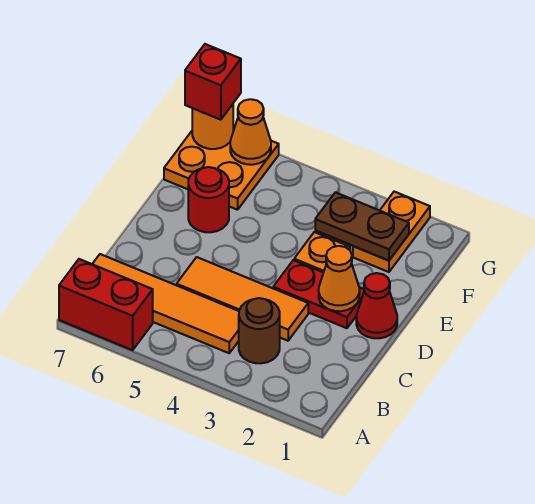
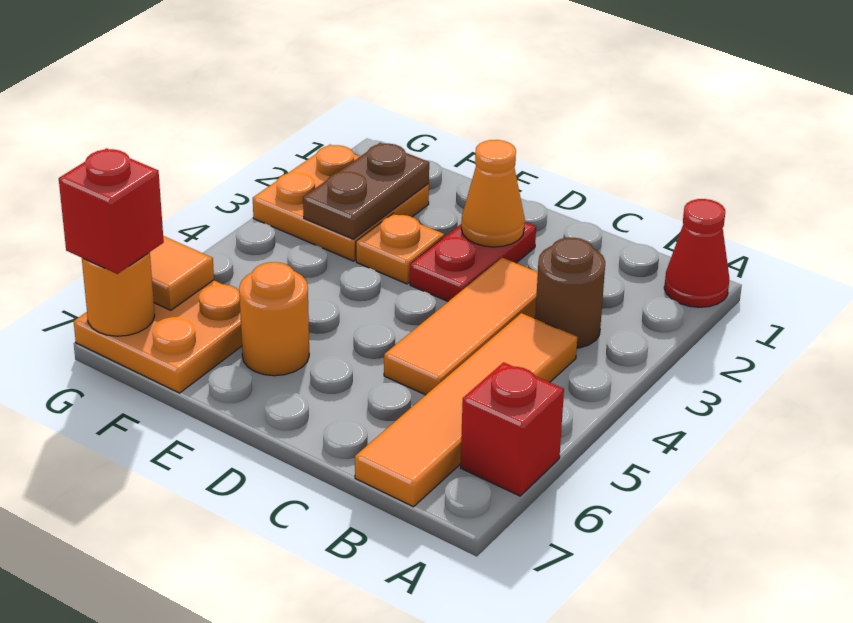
red brick A6:A7 level 1 -> red brick A6 level 1
red cone D1 level 1 -> red cone A1 level 1
red round brick E6 level 1 -> orange round brick E6 level 1
orange plate F2:G2 level 1 -> orange plate F2:G3 level 1
orange cone G6 level 2 -> orange tile G6 level 2

